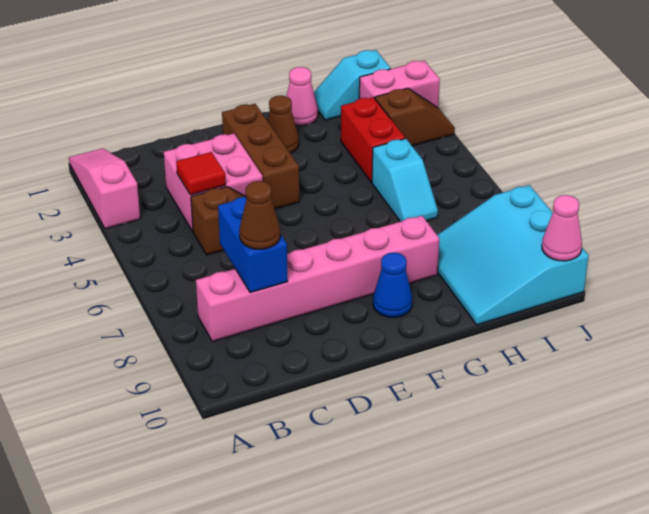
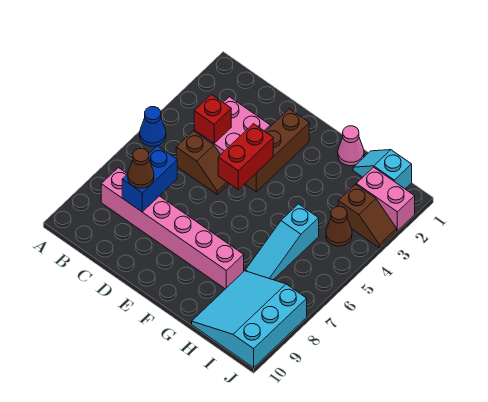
pink slope A1:A3 level 1 top 3 -> none
red tile C4 level 2 -> red brick C4 level 2
brown cone F2 level 1 -> brown cone I4 level 1
blue cone F9 level 1 -> blue cone A5 level 1
red brick H3:H4 level 1 -> red brick E4:E5 level 2
cyan slope H5:H6 level 1 top 5 -> cyan slope H5:H7 level 1 top 5
pink cone J10 level 2 -> none

